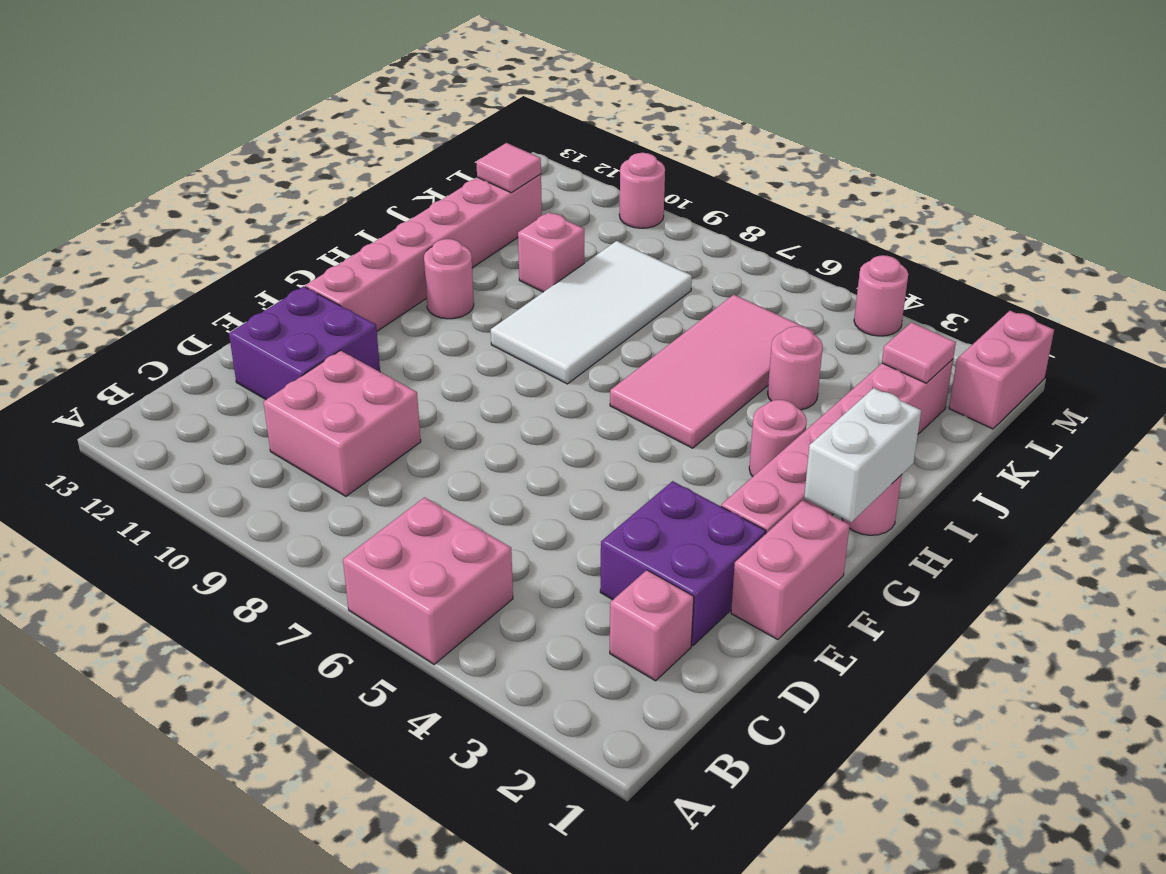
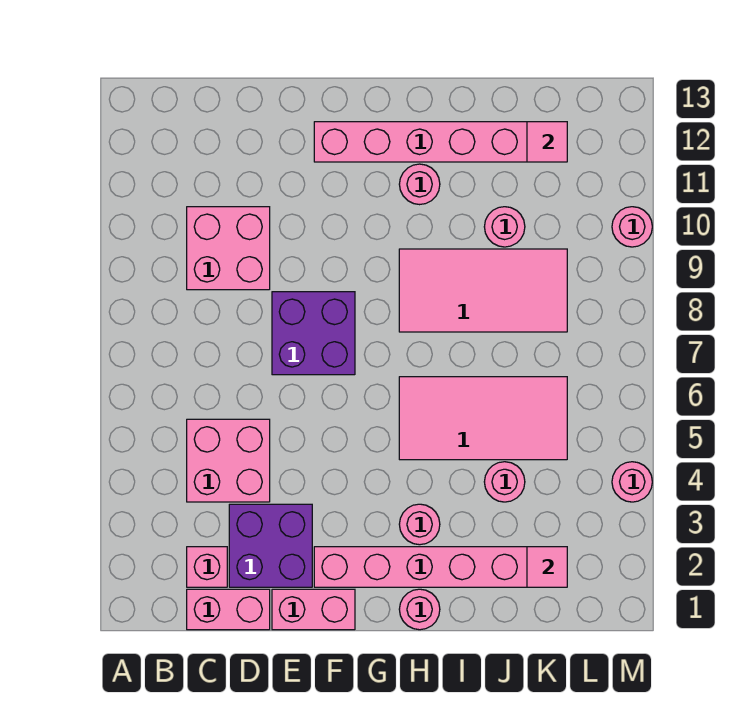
pink brick A5:B6 level 1 -> pink brick C4:D5 level 1
purple brick D11:E12 level 1 -> purple brick E7:F8 level 1
white brick G1:H1 level 2 -> none
white tile H8:K9 level 1 -> pink tile H8:K9 level 1
pink brick J10 level 1 -> pink round brick J10 level 1
pink brick L1:M1 level 1 -> pink brick C1:D1 level 1

